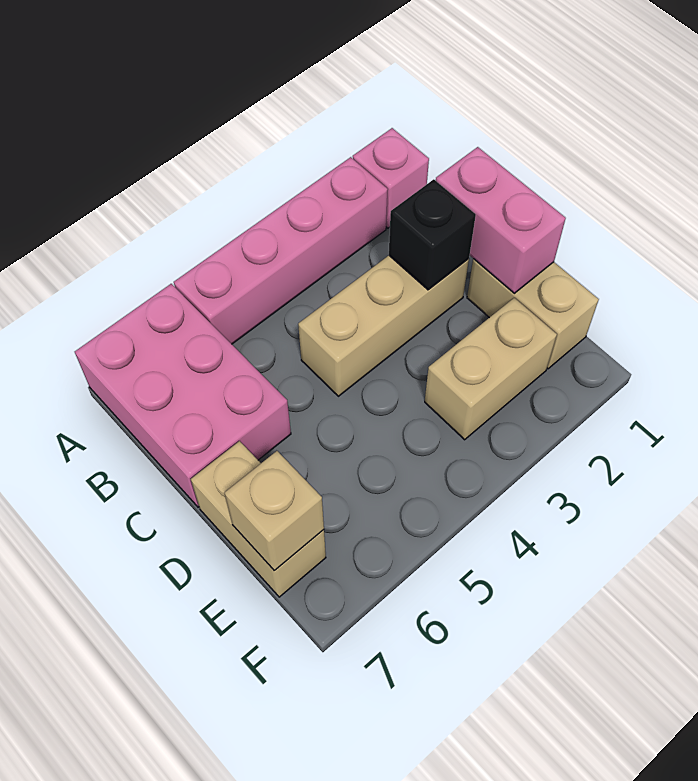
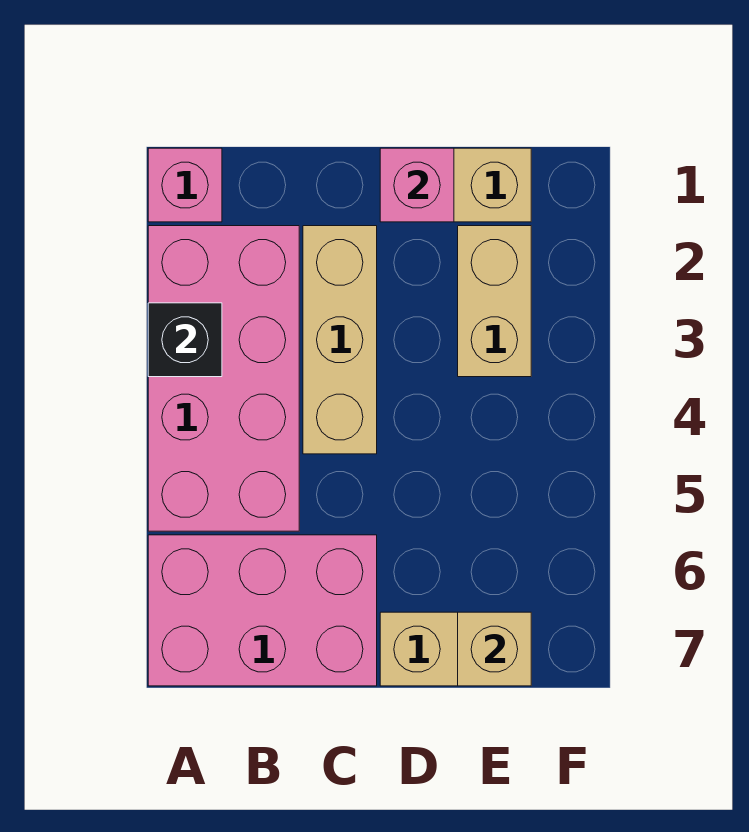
pink brick A2:A5 level 1 -> pink brick A2:B5 level 1
pink brick C1:D1 level 2 -> pink brick D1 level 2
black brick C2 level 2 -> black brick A3 level 2

